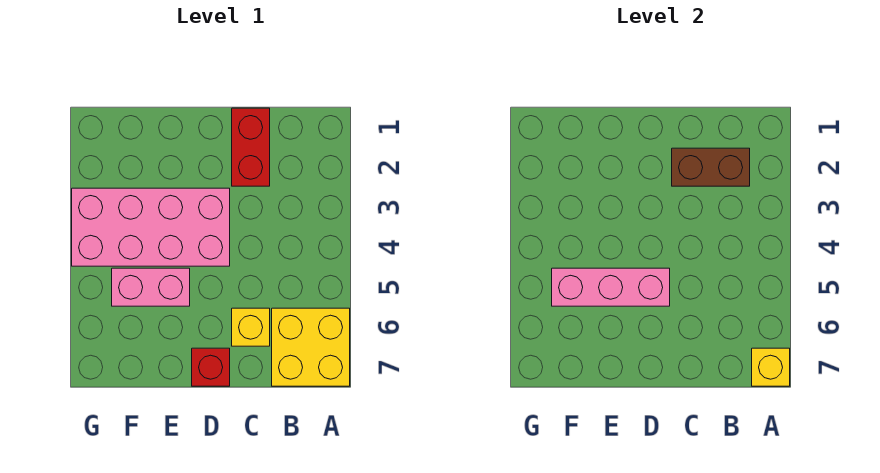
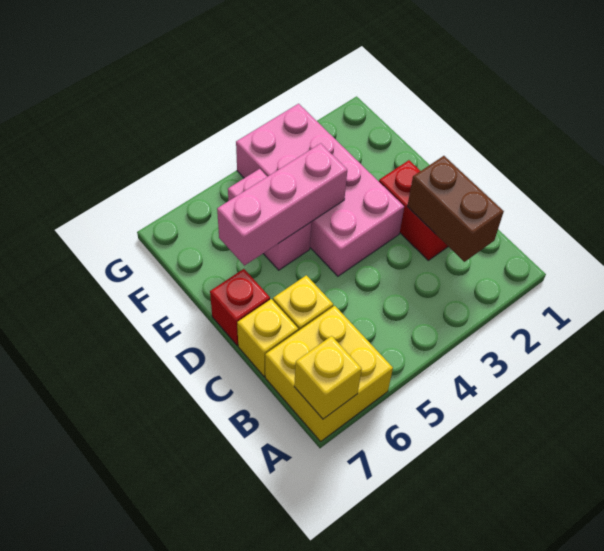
red brick C1:C2 level 1 -> red brick C2:D2 level 1
none -> yellow brick C7 level 1
pink brick D5:F5 level 2 -> pink brick E4:E6 level 2

